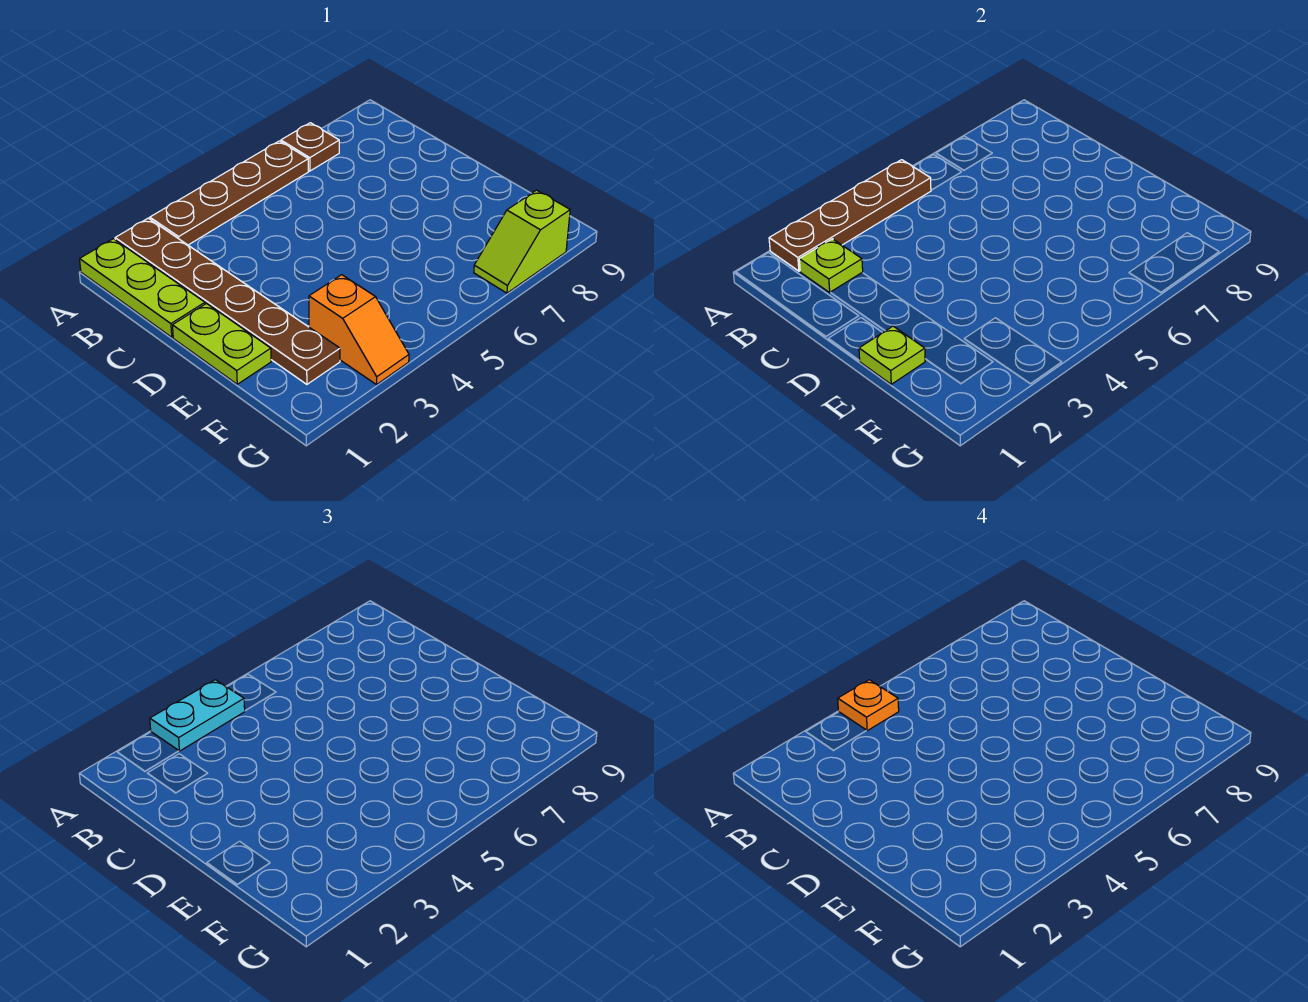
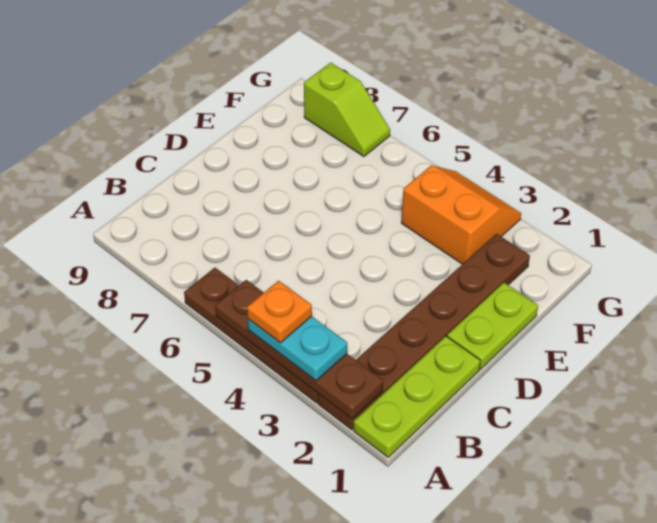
brown plate A7 level 1 -> none
lime plate B2 level 2 -> none
lime plate E1 level 2 -> none
orange slope F3:G3 level 1 top F -> orange slope F3:G4 level 1 top F

